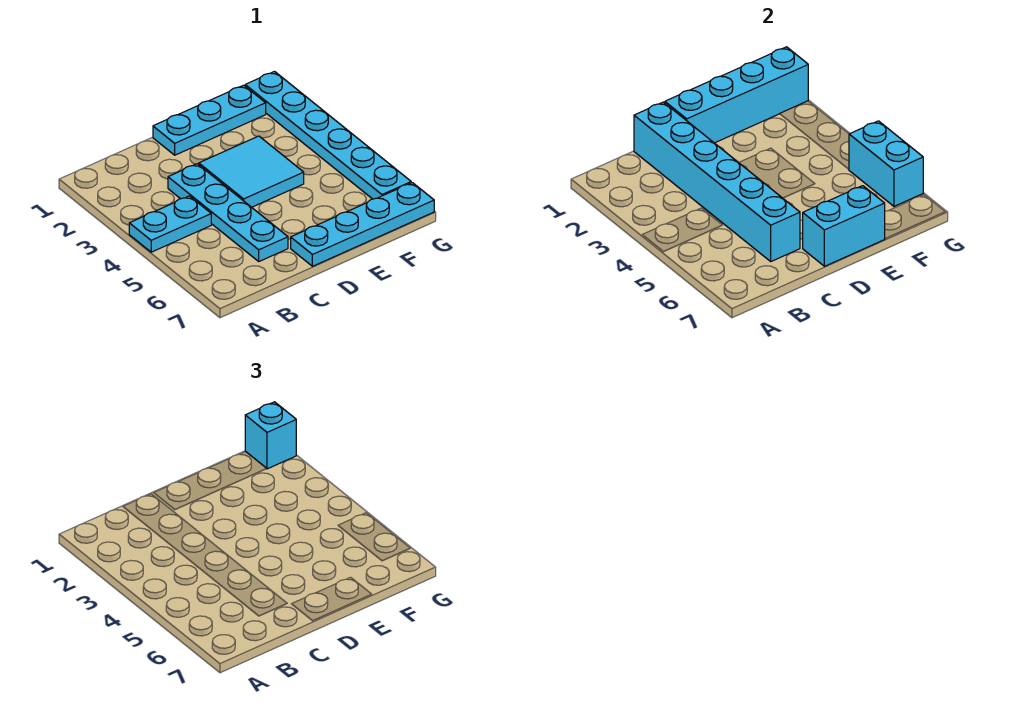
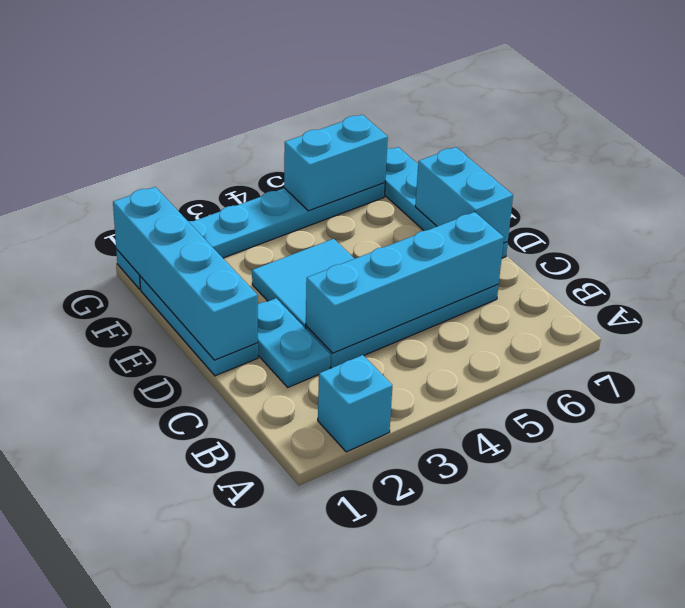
cyan plate A4:B4 level 1 -> cyan plate C2:D2 level 1
cyan brick C1:C6 level 2 -> cyan brick C3:C6 level 2
cyan brick G1 level 3 -> cyan brick A2 level 1

